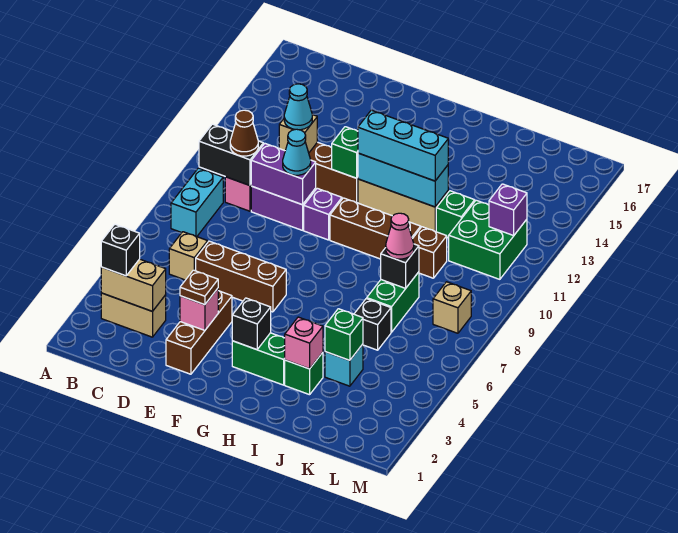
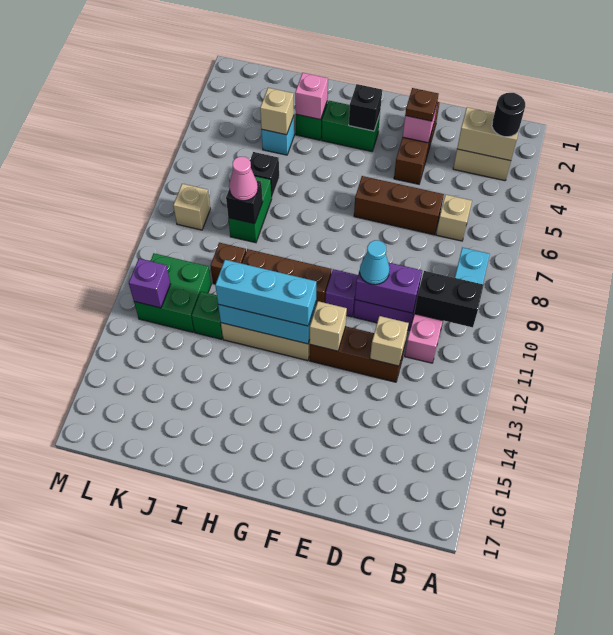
black brick B3 level 3 -> black round brick B3 level 3
brown cone C10 level 3 -> none
cyan cone D12 level 3 -> none
green brick F12 level 2 -> tan brick F12 level 2
green brick J4 level 2 -> tan brick J4 level 2

